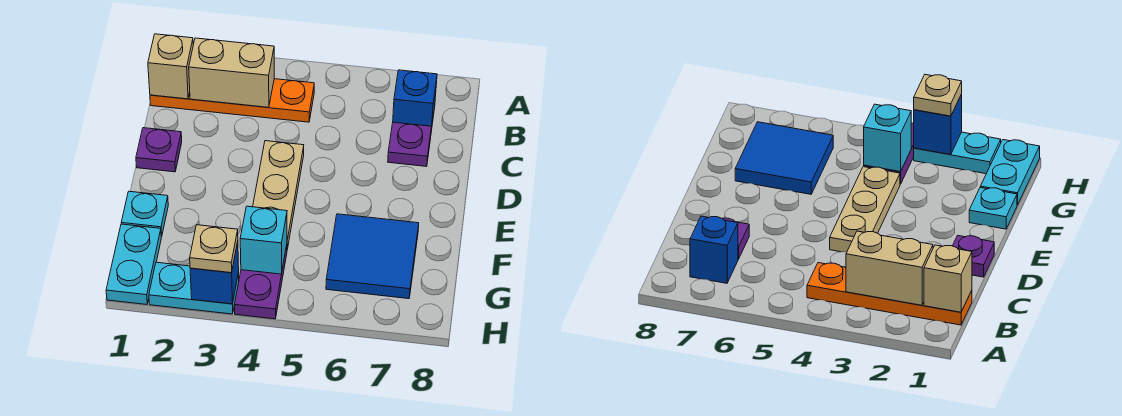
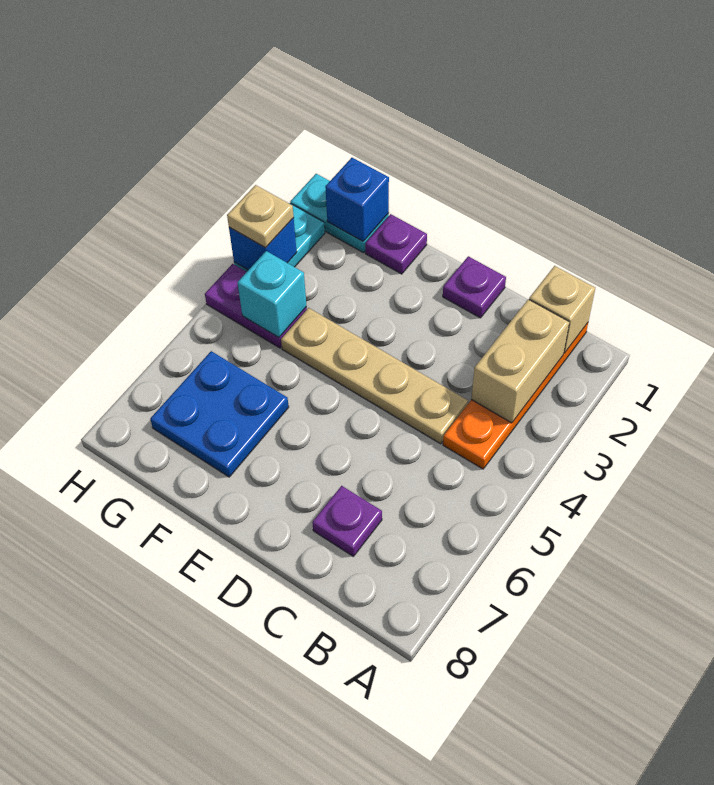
blue brick B7 level 1 -> blue brick G1 level 2
tan plate D4:F4 level 1 -> tan plate C4:F4 level 1
cyan plate F1 level 1 -> purple plate F1 level 1
blue tile F6:G7 level 1 -> blue plate F6:G7 level 1

